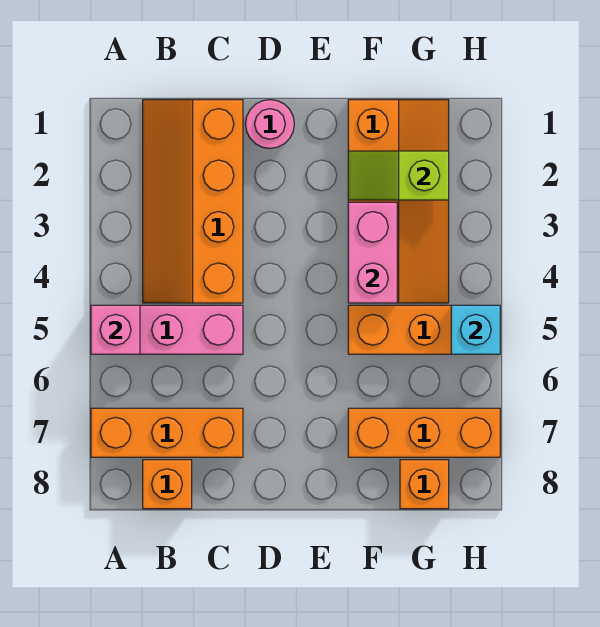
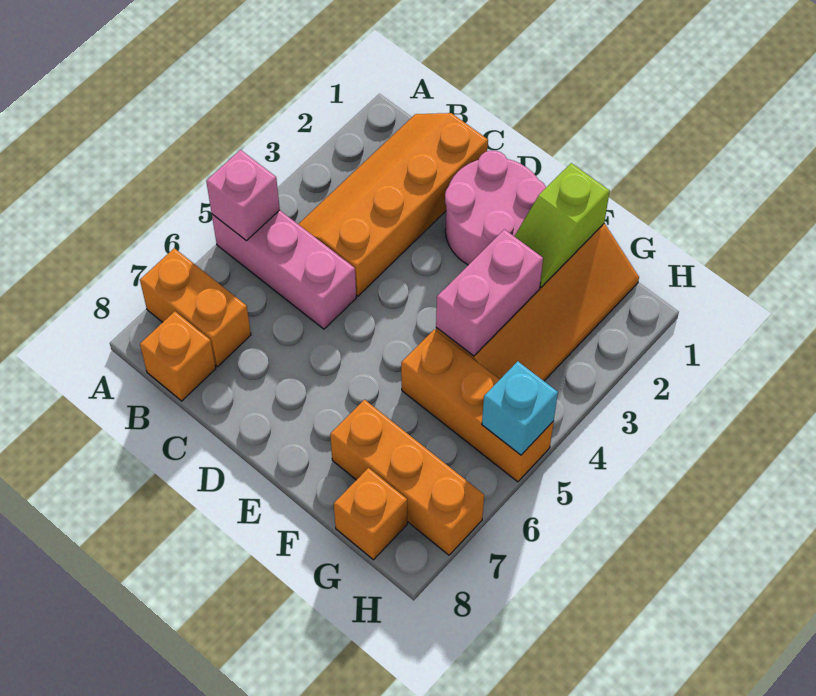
orange brick A7:C7 level 1 -> orange brick A7:B7 level 1
pink round brick D1 level 1 -> pink round brick D1:E2 level 1
lime slope F2:G2 level 2 top G -> lime slope F1:F2 level 2 top 1

